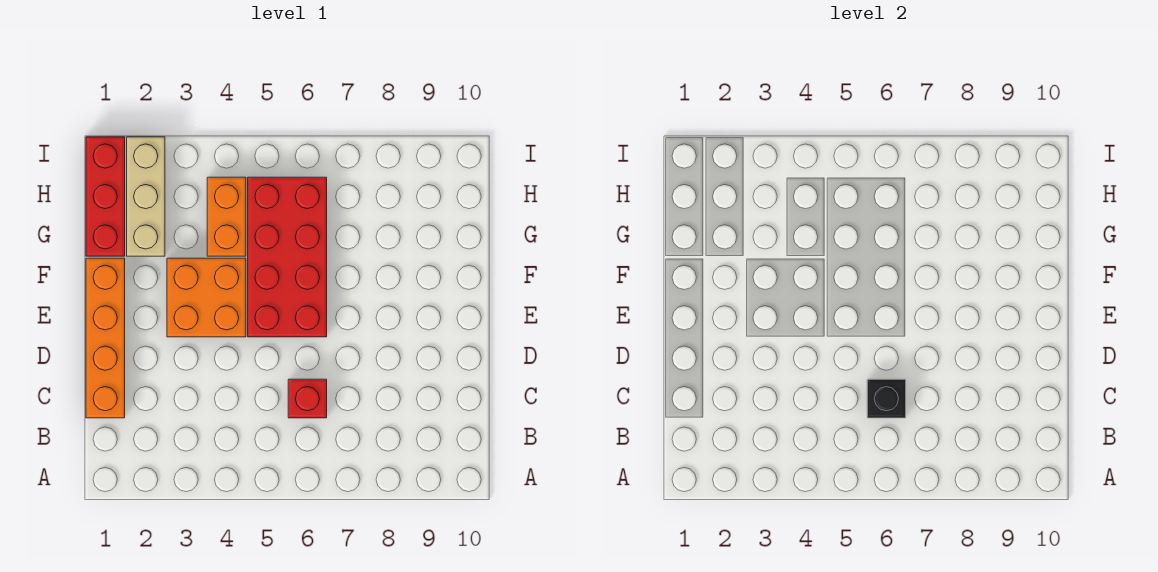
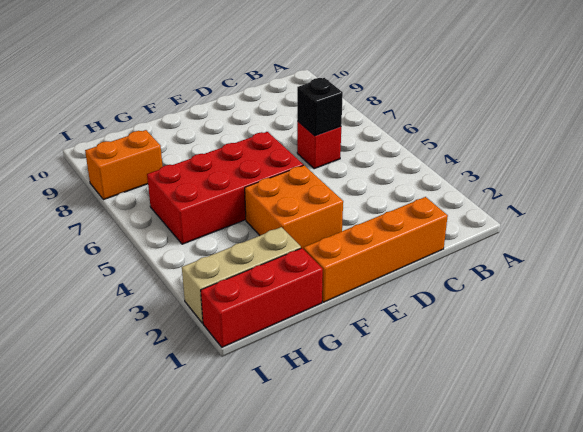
orange brick G4:H4 level 1 -> orange brick H8:I8 level 1

